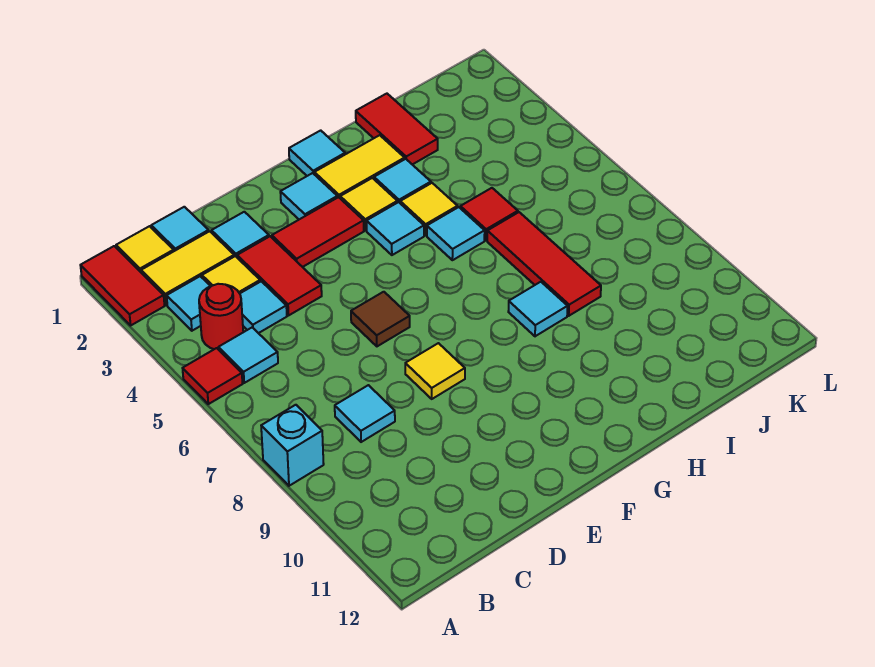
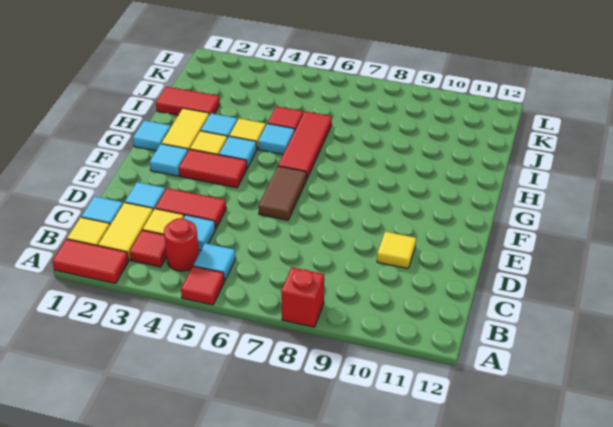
cyan brick A8 level 1 -> red brick A8 level 1
cyan tile B3 level 1 -> red tile B3 level 1
cyan tile C8 level 1 -> none
red tile E3:F3 level 1 -> red tile F3:F4 level 1
brown tile E6 level 1 -> brown tile E6:F6 level 1
yellow tile E8 level 1 -> yellow tile D10 level 1
cyan tile H8 level 1 -> none
red tile I6:I8 level 1 -> red tile G6:I6 level 1

